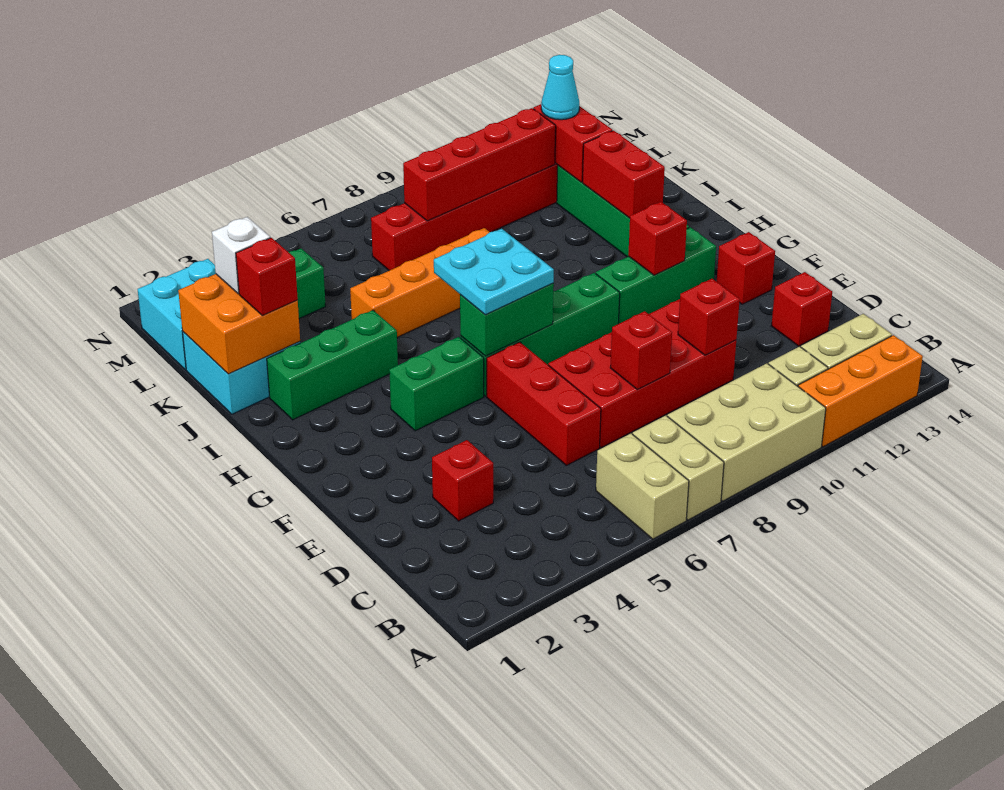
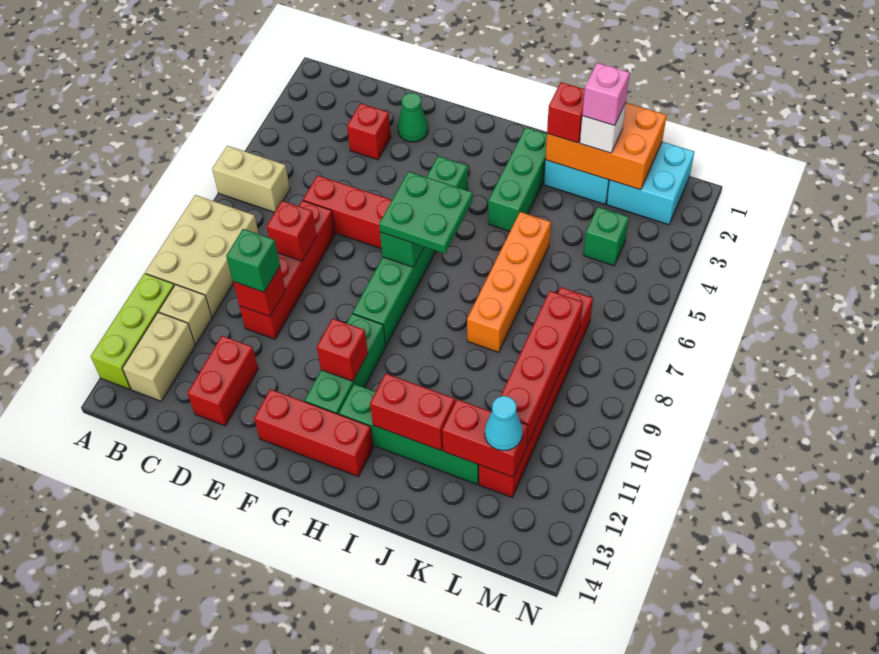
tan brick A7:B7 level 1 -> none
orange brick A11:A13 level 1 -> lime brick A11:A13 level 1
red brick D7:E10 level 1 -> red brick D7:D10 level 1
none -> green brick D10 level 3
red brick D13 level 1 -> red brick D12:D13 level 1
none -> green cone E2 level 1
red brick F13 level 1 -> red brick F13:H13 level 1
cyan plate G6:H7 level 3 -> green plate G6:H7 level 3
orange brick J1:K2 level 2 -> orange brick J1:L2 level 2
none -> pink brick K2 level 4

